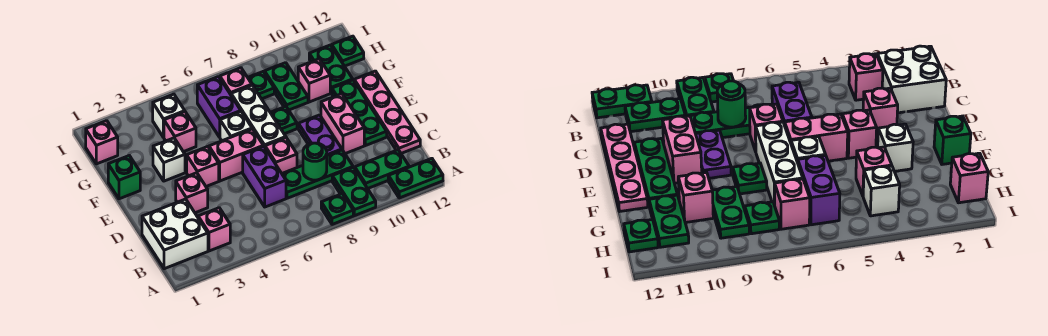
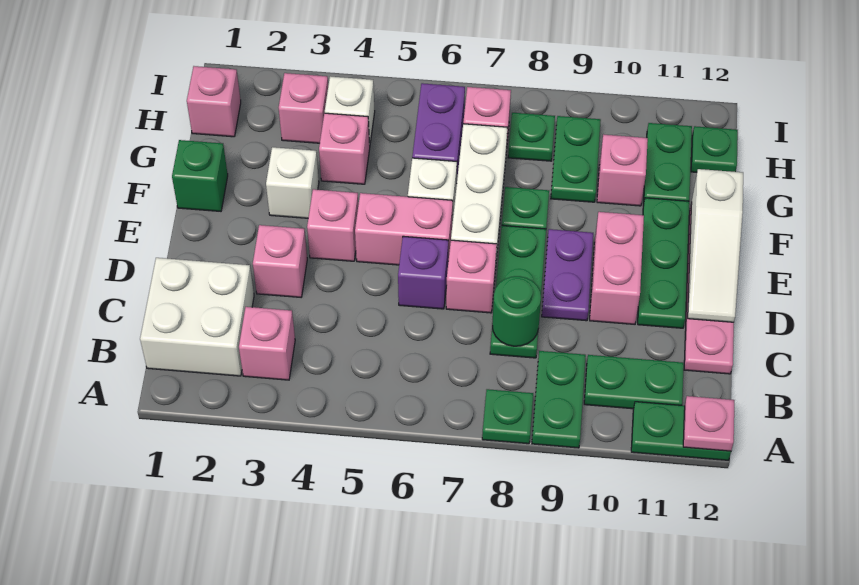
none -> pink plate A12 level 2
purple brick C6:D6 level 1 -> purple brick D6 level 1
green plate C7:C9 level 1 -> green plate C8:E8 level 1
none -> white slope D12:F12 level 2 top F
none -> pink brick H3 level 1

